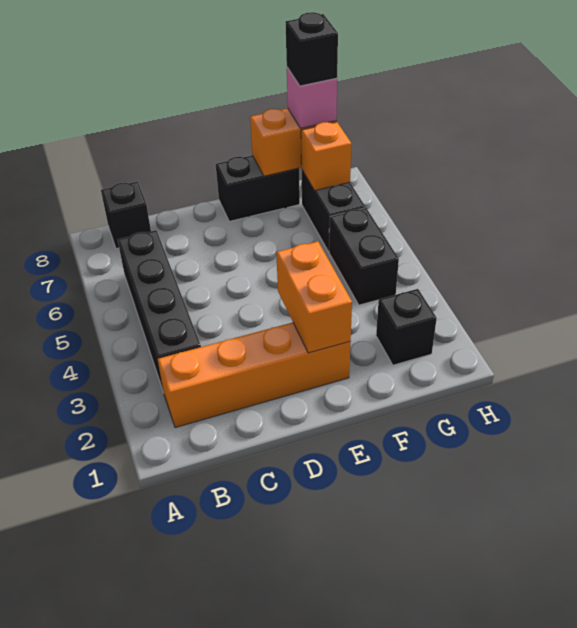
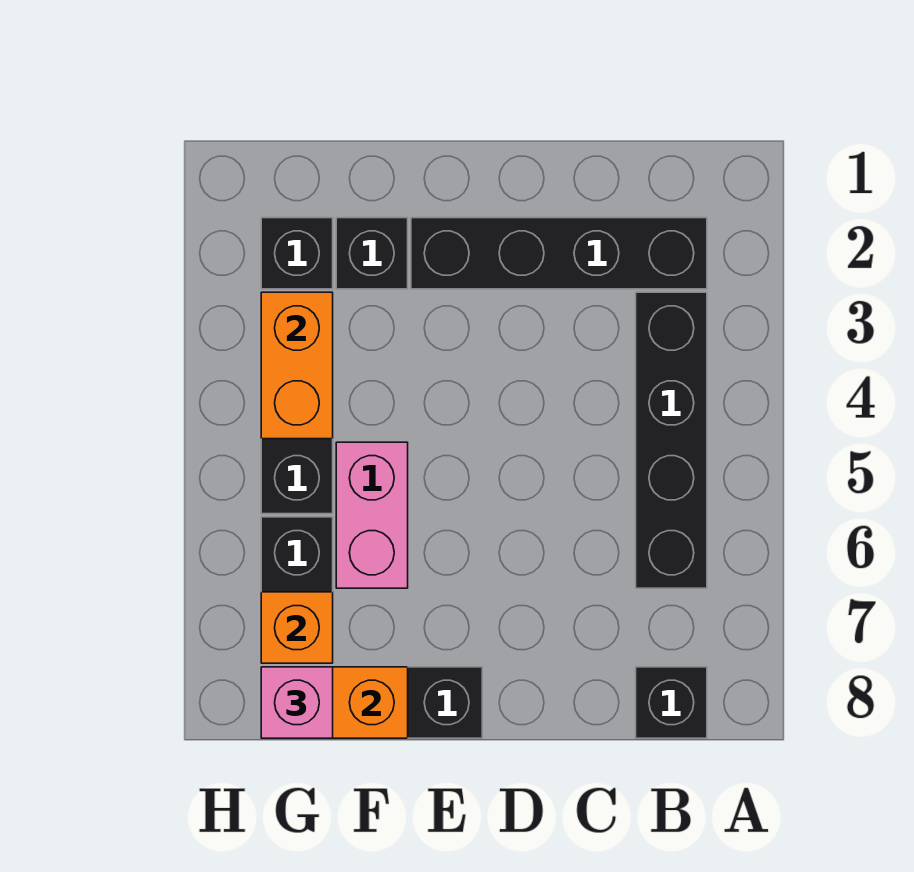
orange brick B2:E2 level 1 -> black brick B2:E2 level 1
orange brick E2:E3 level 2 -> orange brick G3:G4 level 2
none -> pink brick F5:F6 level 1
black brick G8 level 4 -> black brick F2 level 1

